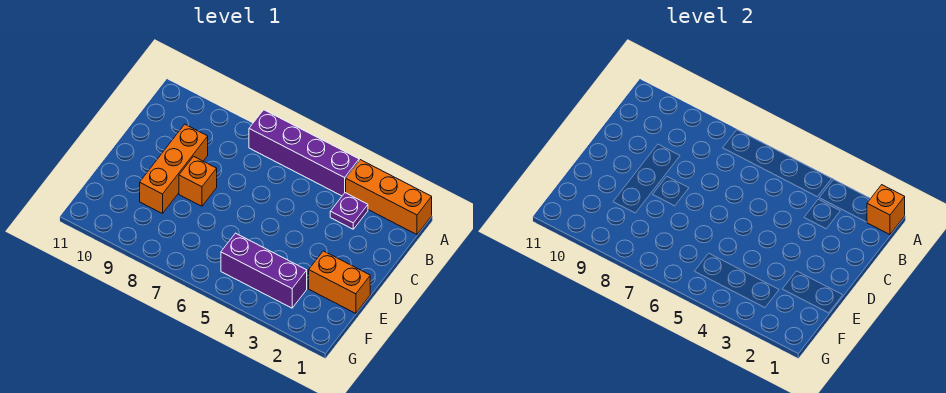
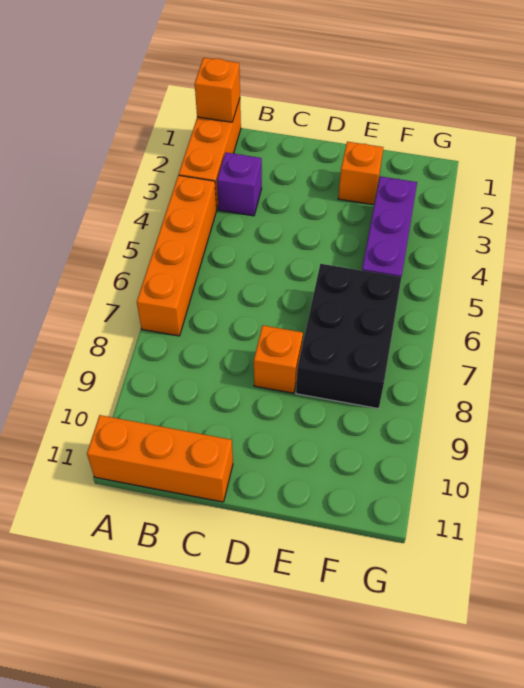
purple brick A4:A7 level 1 -> orange brick A4:A7 level 1
purple plate B3 level 1 -> purple brick B3 level 1
orange brick C9:E9 level 1 -> orange brick A11:C11 level 1
orange brick E1:E2 level 1 -> orange brick E2 level 1
none -> black brick E6:F8 level 1

